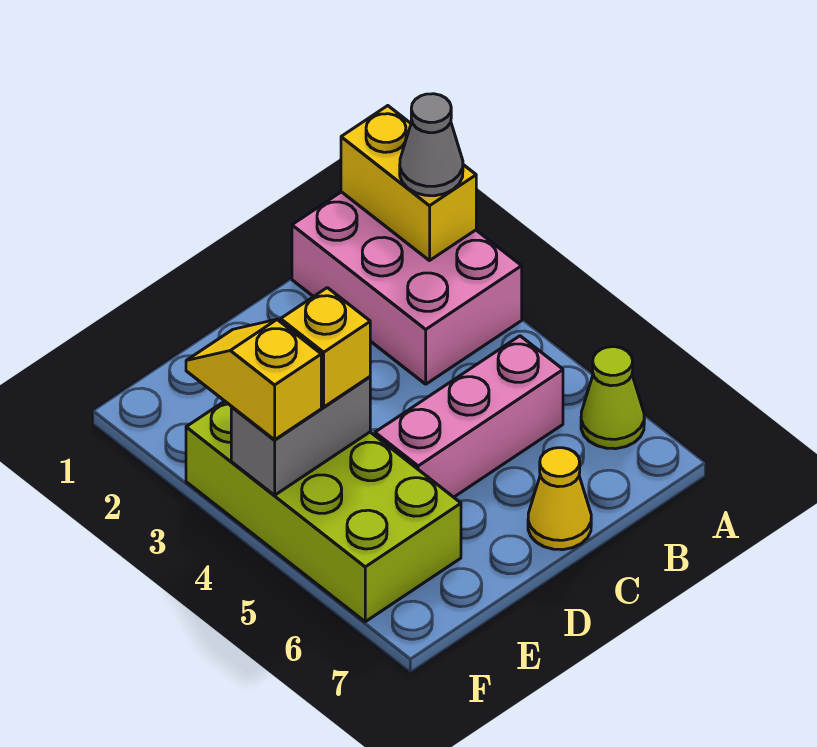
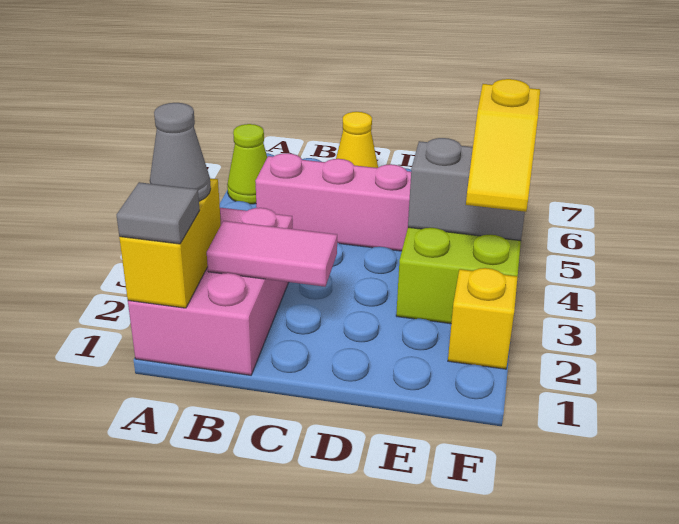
none -> grey tile A1 level 3
none -> pink tile B2:C2 level 2
yellow brick E4 level 3 -> yellow brick F2 level 1

